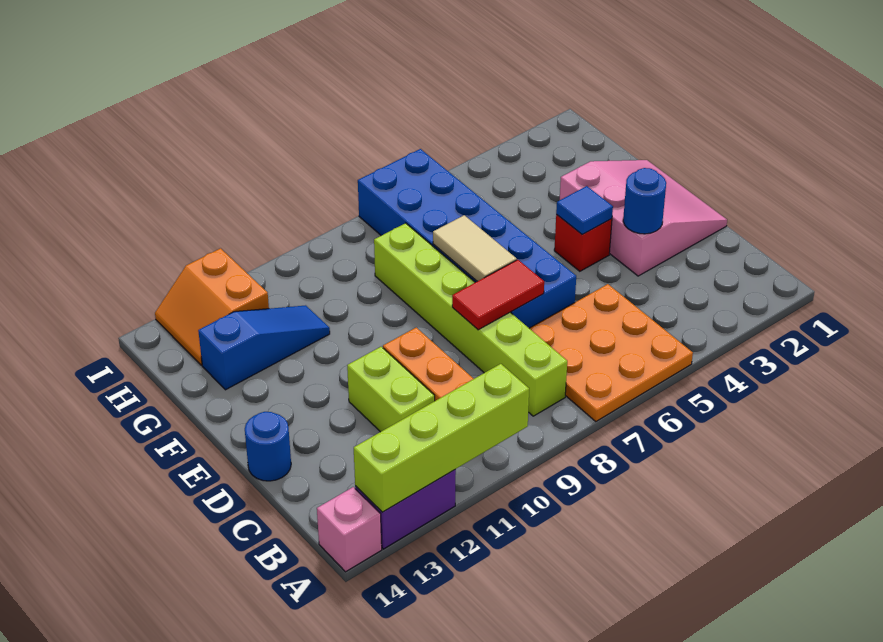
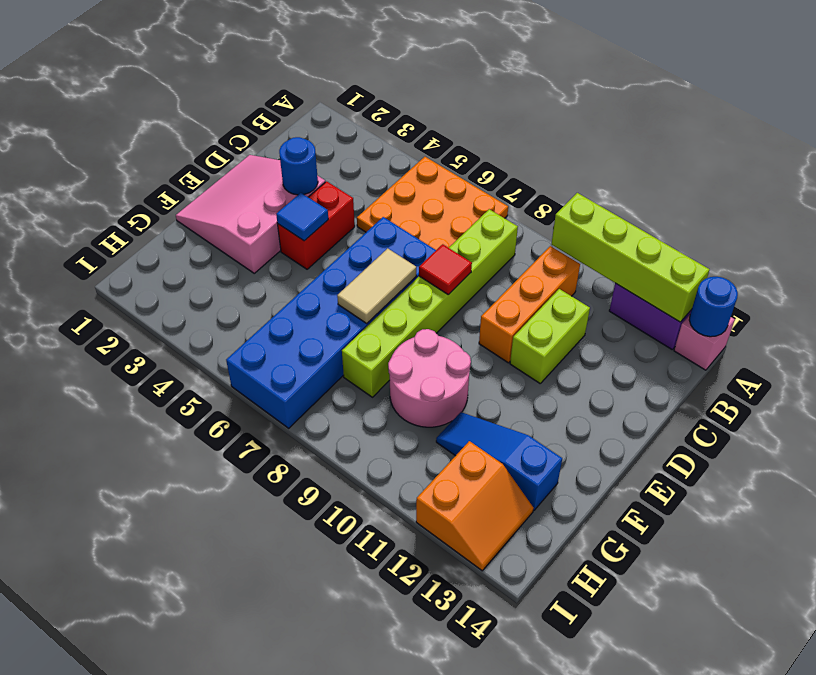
red tile D7:D8 level 2 -> red tile D8 level 2
blue round brick D14 level 1 -> blue round brick A14 level 2
red brick E4 level 1 -> red brick D4:E4 level 1
none -> pink round brick F9:G10 level 1

